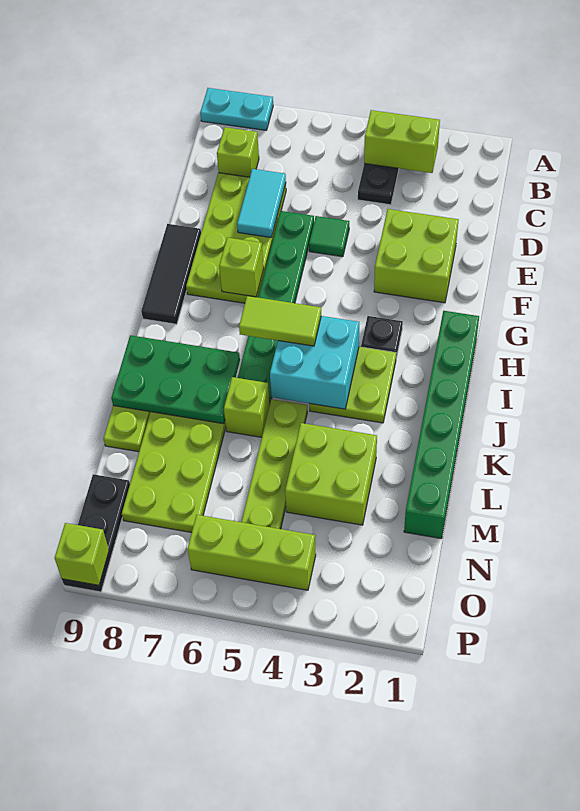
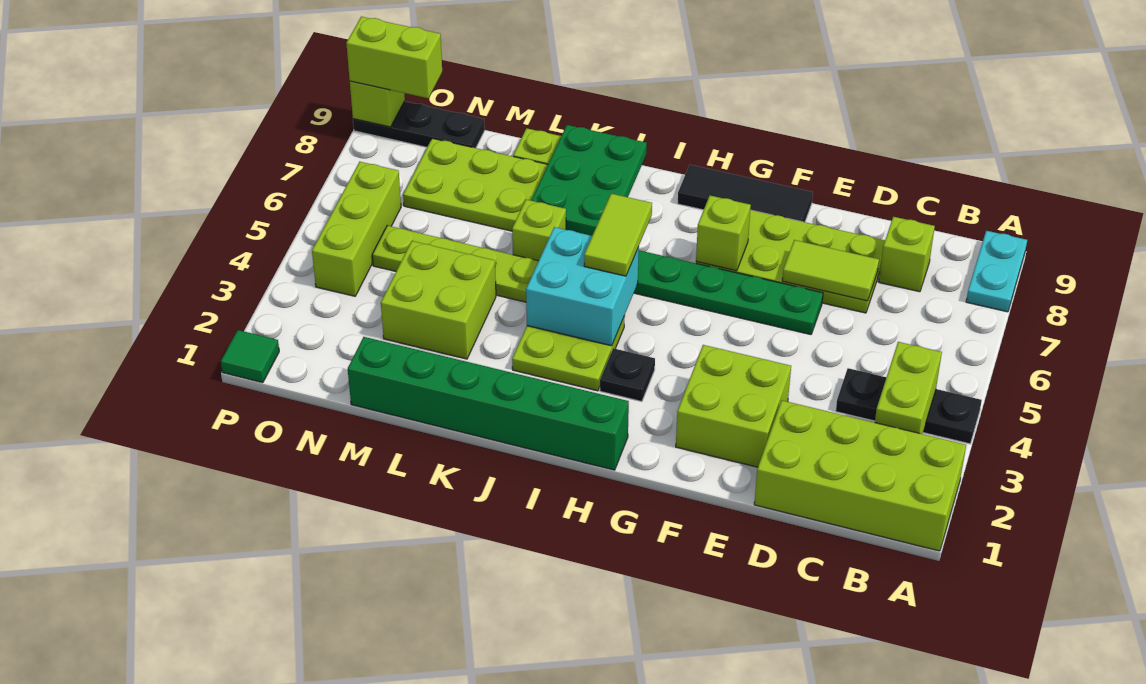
none -> lime brick A1:D2 level 1
cyan tile D7:E7 level 2 -> lime tile D7:E7 level 2
green tile E5 level 1 -> green tile P1 level 1
none -> lime brick O9:P9 level 3

